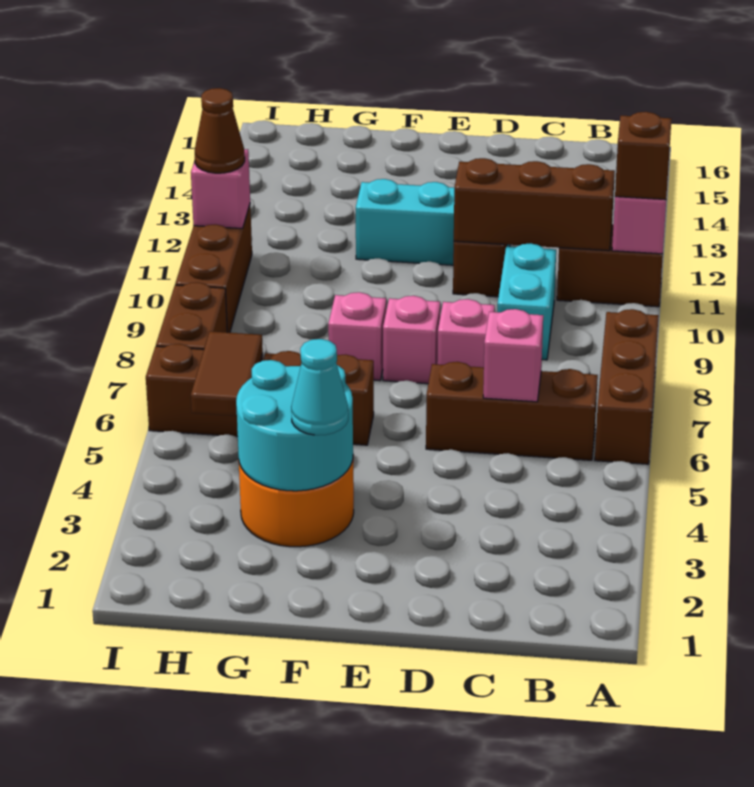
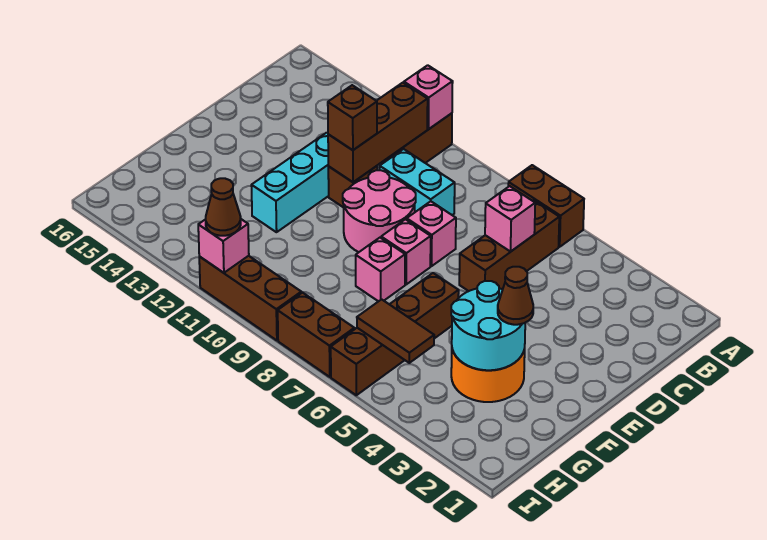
brown brick A6:A8 level 1 -> brown brick A6:A7 level 1
brown brick A11 level 3 -> brown brick D11 level 3
none -> pink round brick D9:E10 level 1
cyan cone F3 level 3 -> brown cone F3 level 3

